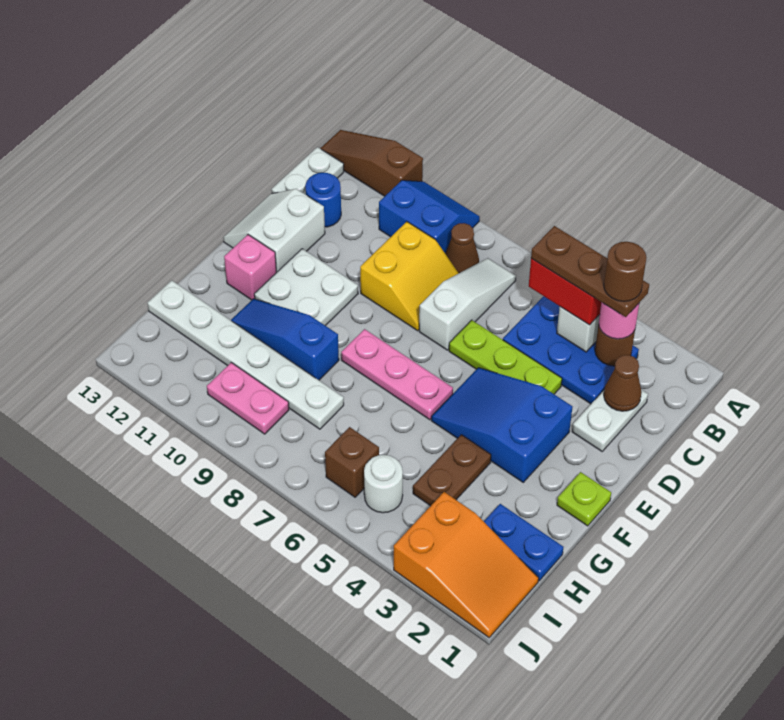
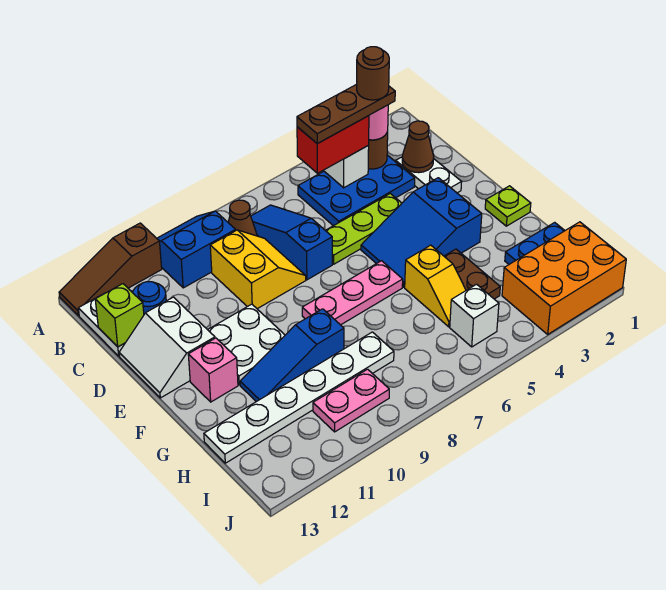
white slope B7:D7 level 1 top D -> blue slope B7:D7 level 1 top D
none -> lime brick C13 level 2
none -> yellow slope G5:H5 level 1 top G
orange slope I1:J3 level 1 top 3 -> orange brick I1:J3 level 1
white round brick I5 level 1 -> white brick I5 level 1
brown brick I6 level 1 -> none

